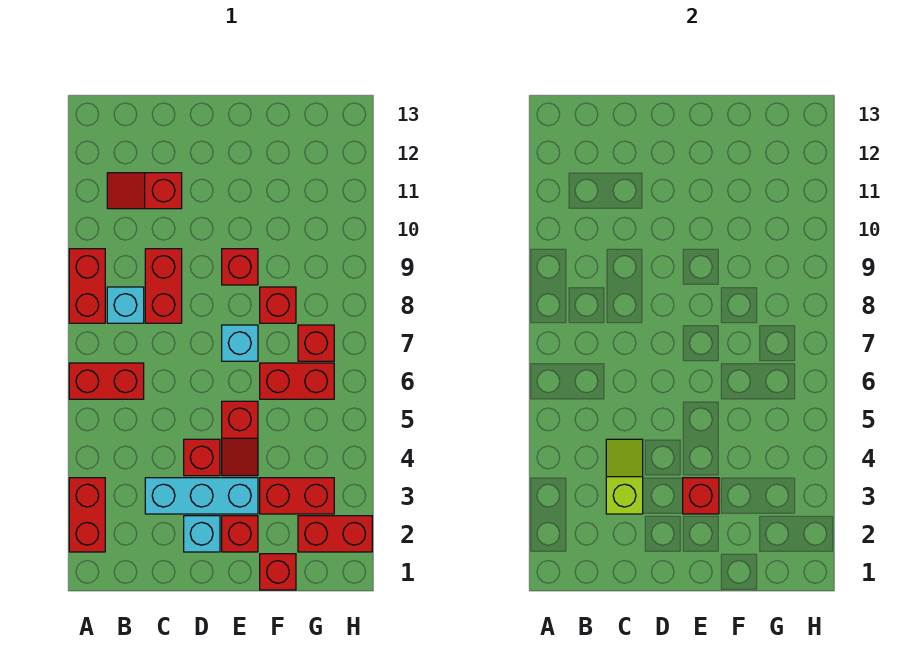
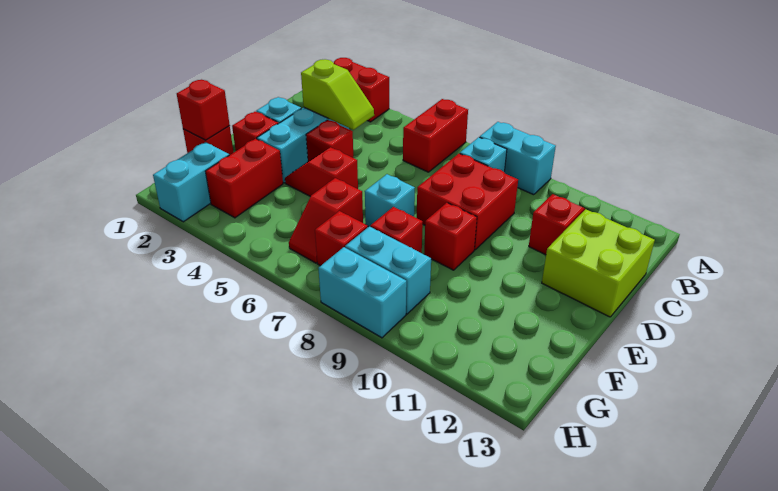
red brick A8:A9 level 1 -> cyan brick A8:A9 level 1
red brick C8:C9 level 1 -> red brick C8:D9 level 1
none -> lime brick C12:D13 level 1
red brick E3 level 2 -> red brick F1 level 2
red brick F6:G6 level 1 -> red slope F6:G6 level 1 top F
red brick G2:H2 level 1 -> cyan brick G2:H2 level 1
none -> cyan brick G8:G9 level 1
none -> cyan brick H8:H9 level 1

